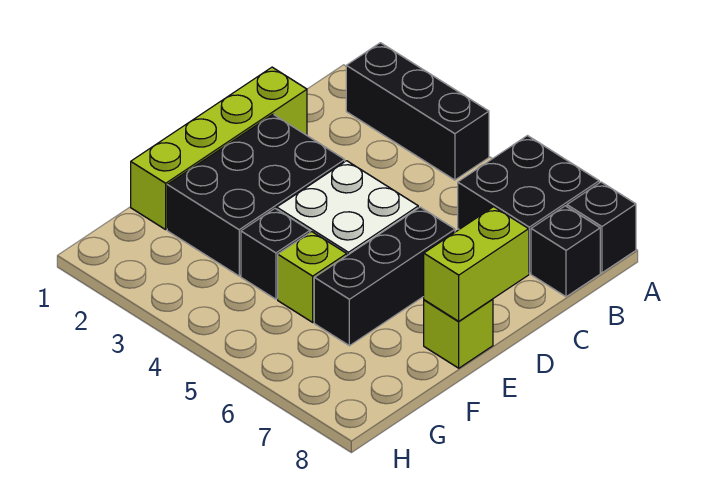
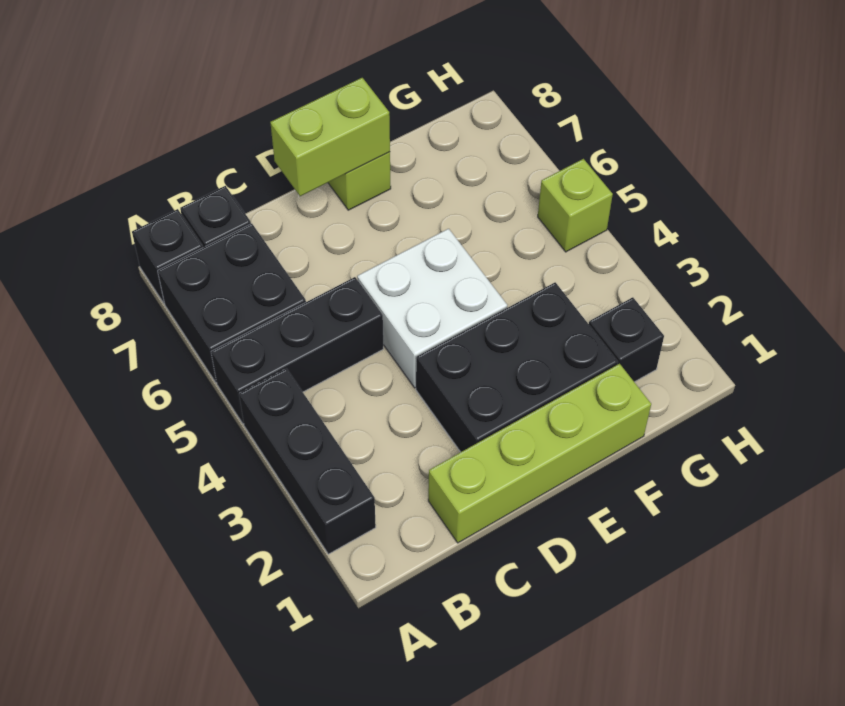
black brick D6:F6 level 1 -> black brick A5:C5 level 1
black brick F4 level 1 -> black brick G2 level 1
lime brick F5 level 1 -> lime brick H5 level 1

